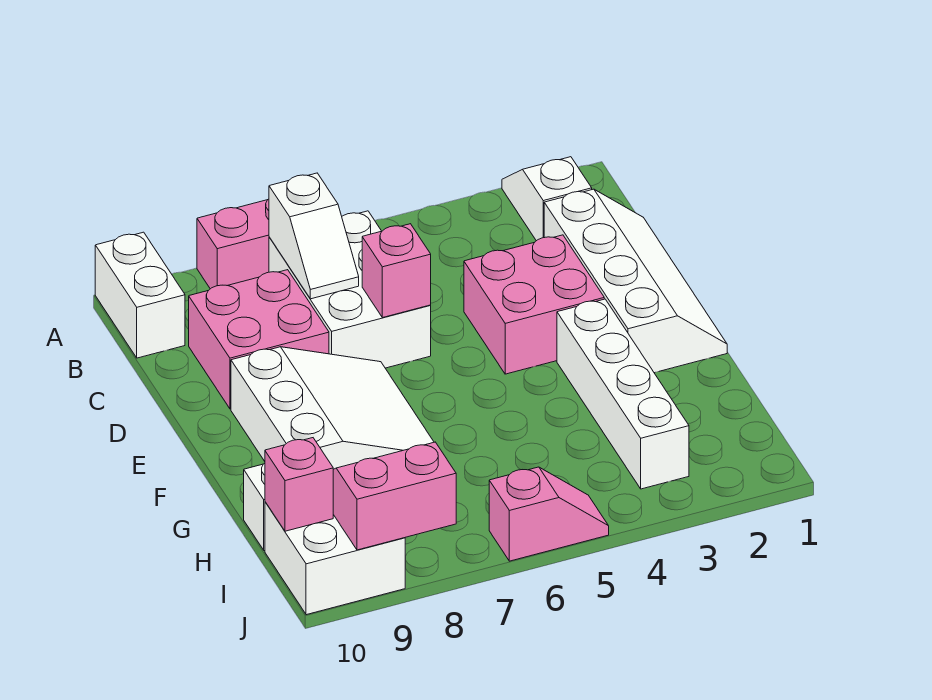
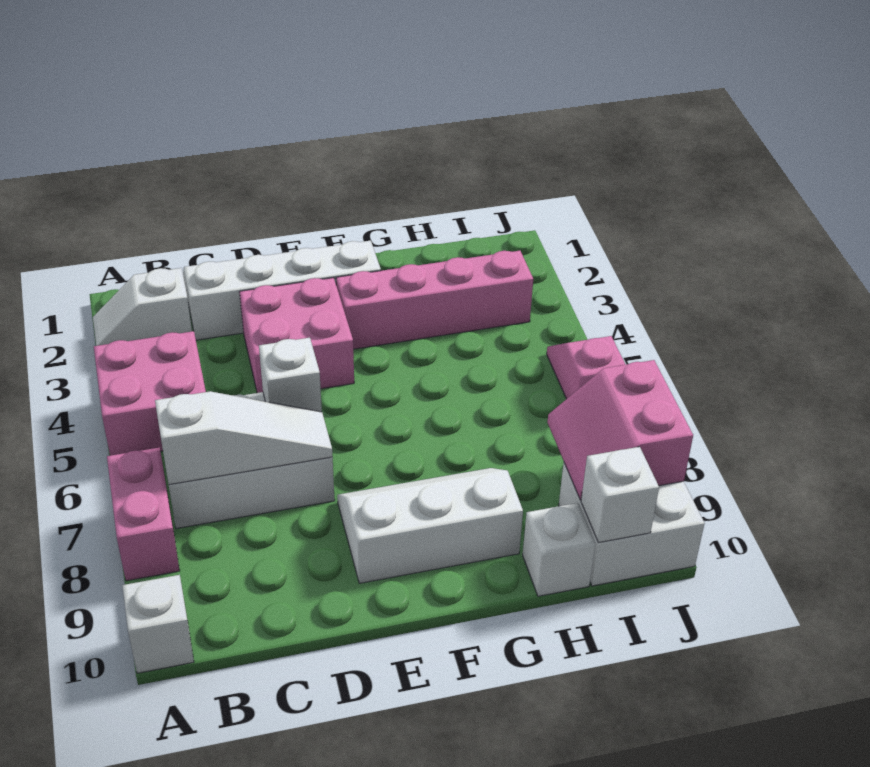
white brick A10:B10 level 1 -> white brick A10 level 1
white slope B7:C7 level 2 top B -> white slope B7:D7 level 2 top B
pink brick C8:D9 level 1 -> pink brick A4:B5 level 1
pink brick D6 level 2 -> white brick D6 level 2
white slope E7:G9 level 1 top 9 -> white slope E8:G9 level 1 top 9
white brick F3:I3 level 1 -> pink brick F3:I3 level 1
pink brick I10 level 2 -> white brick I10 level 2

